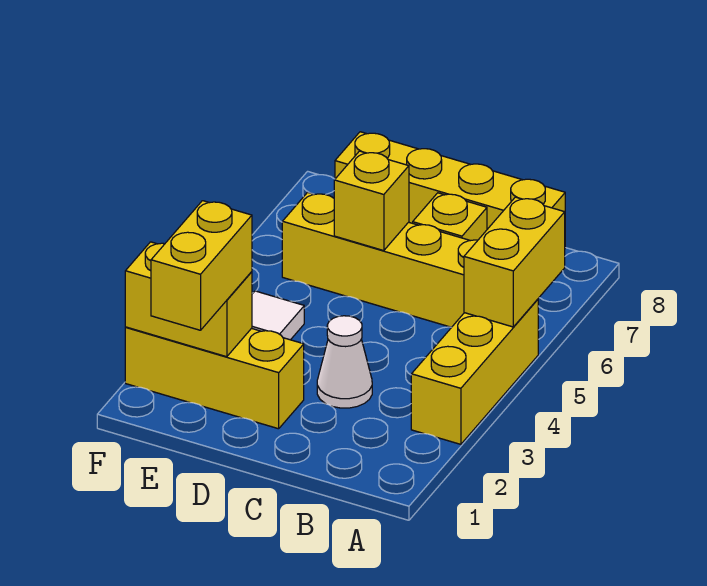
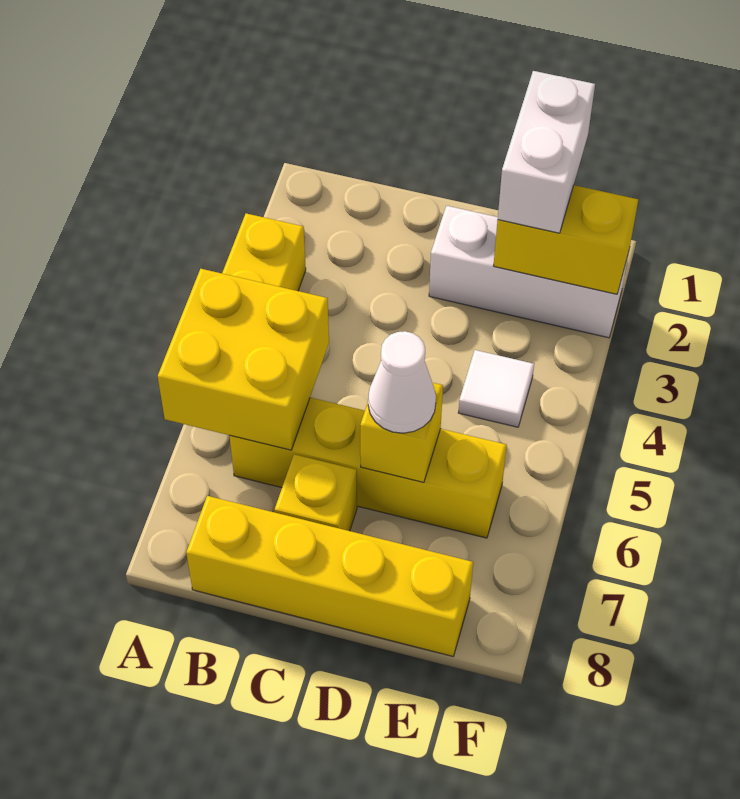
yellow brick A5:A6 level 2 -> yellow brick A5:B6 level 2
white cone C3 level 1 -> white cone D6 level 3
yellow brick D2:F2 level 1 -> white brick D2:F2 level 1
yellow brick E1:E2 level 3 -> white brick E1:E2 level 3

